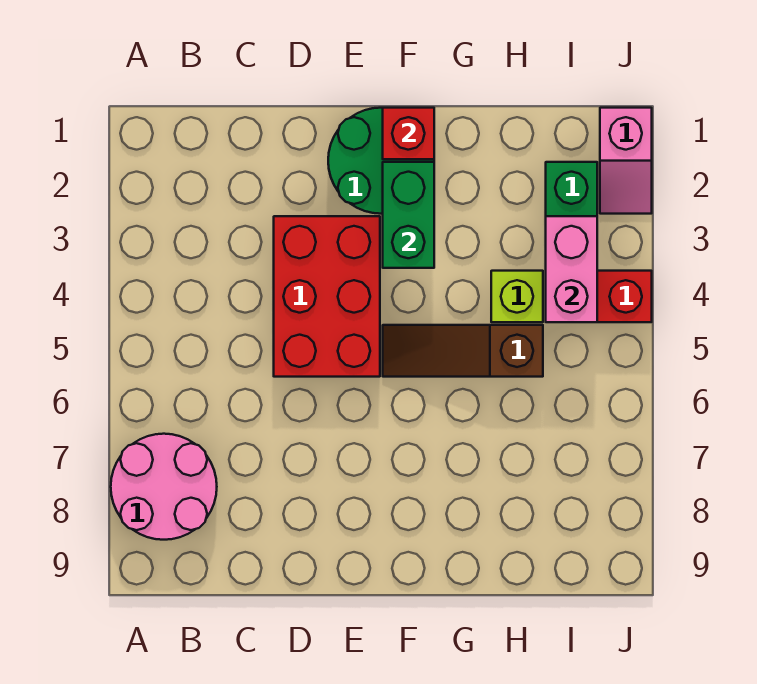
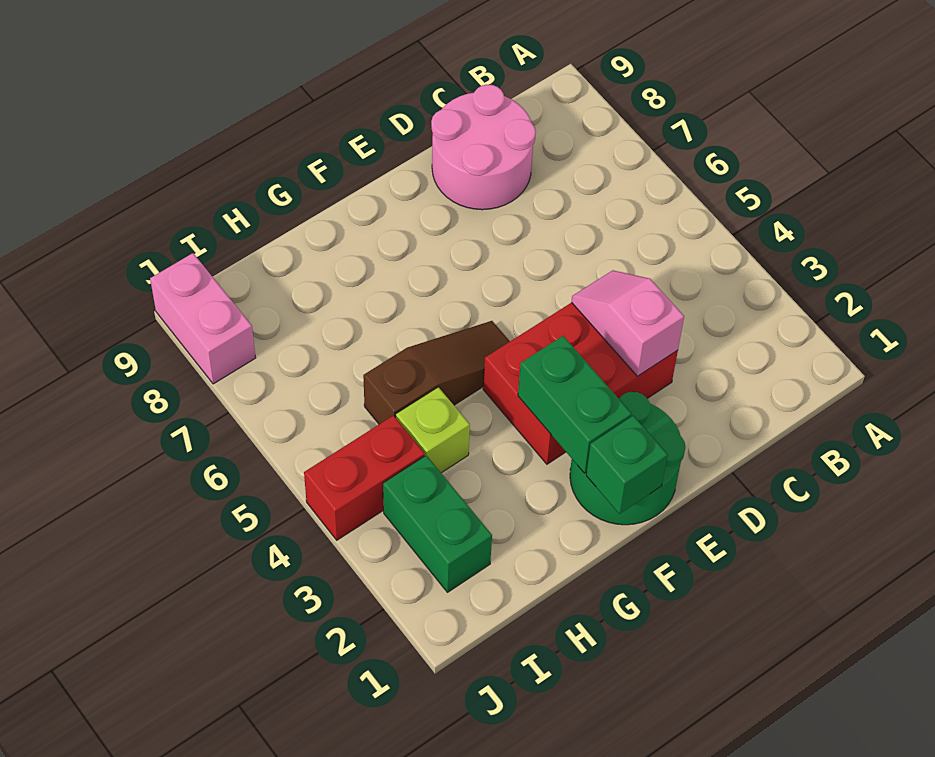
pink round brick A7:B8 level 1 -> pink round brick C8:D9 level 1
red brick D3:E5 level 1 -> red brick D3:F4 level 1
red brick F1 level 2 -> green brick F1 level 2
pink brick I3:I4 level 2 -> pink brick J8:J9 level 1
pink slope J1:J2 level 1 top 1 -> pink slope D3:D4 level 2 top 3

